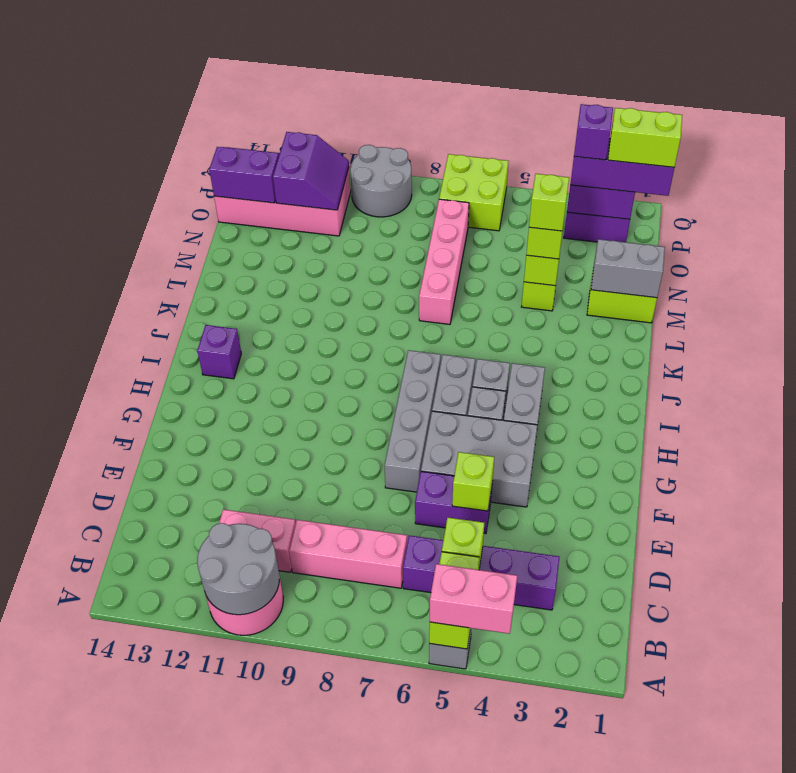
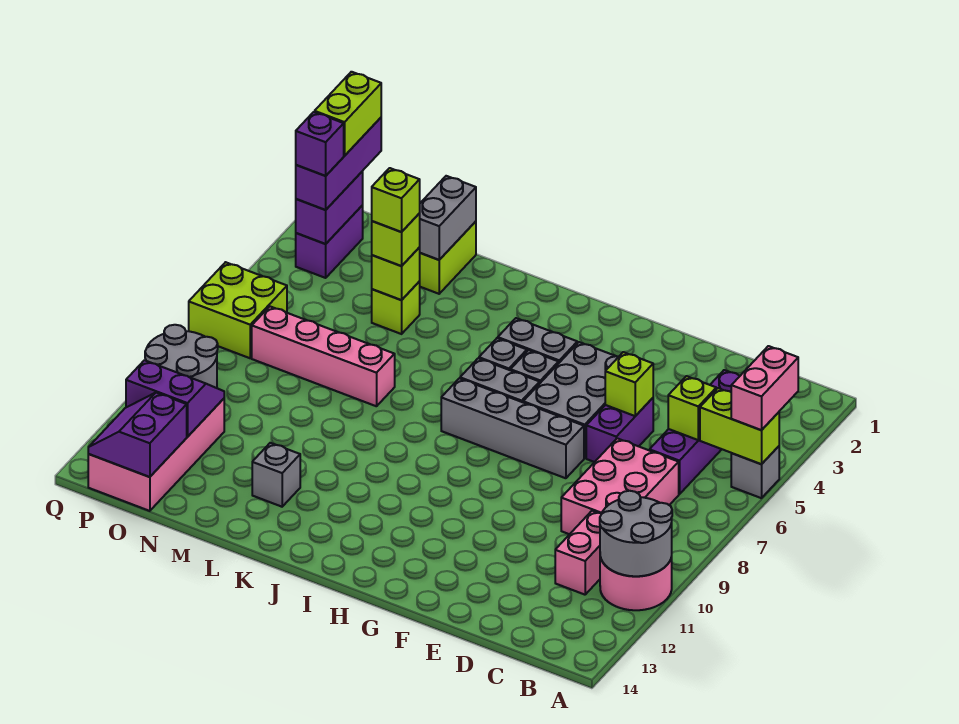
pink brick C7:C9 level 1 -> pink brick C7:D9 level 1
purple brick I13 level 1 -> none
none -> grey brick L12 level 1

